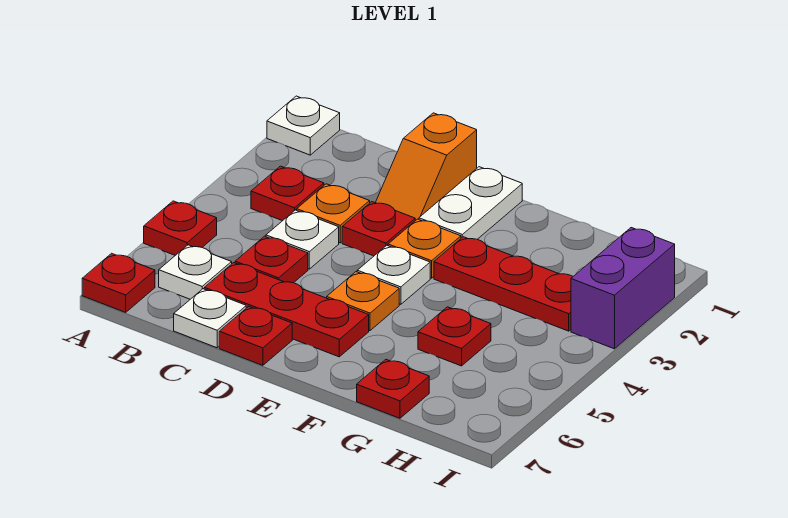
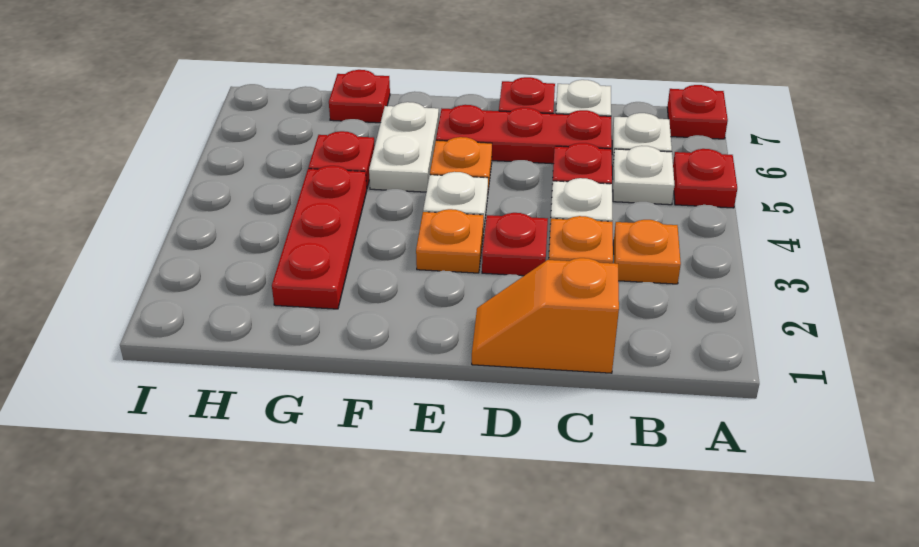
white plate A1 level 1 -> white plate B5 level 1
red plate B3 level 1 -> orange plate B3 level 1
orange slope D1:D2 level 1 top 1 -> orange slope C1:D1 level 1 top C
white plate E1:E2 level 1 -> white plate F5:F6 level 1
red plate F3:H3 level 1 -> red plate G2:G4 level 1
purple brick I2:I3 level 1 -> none

